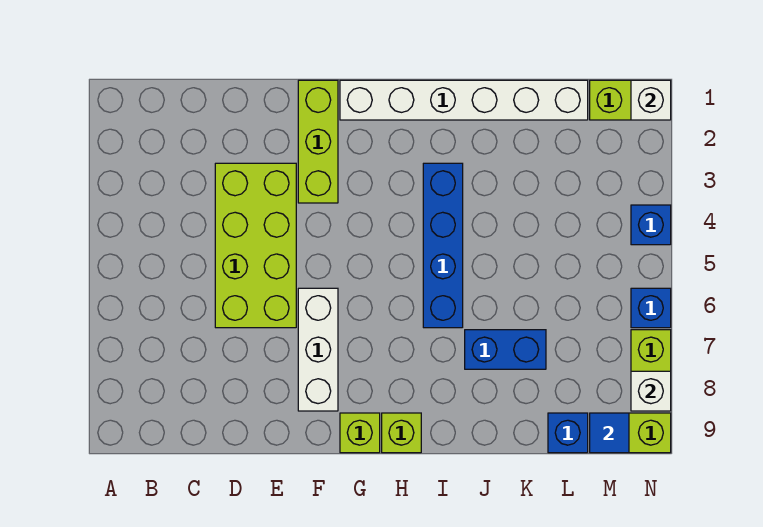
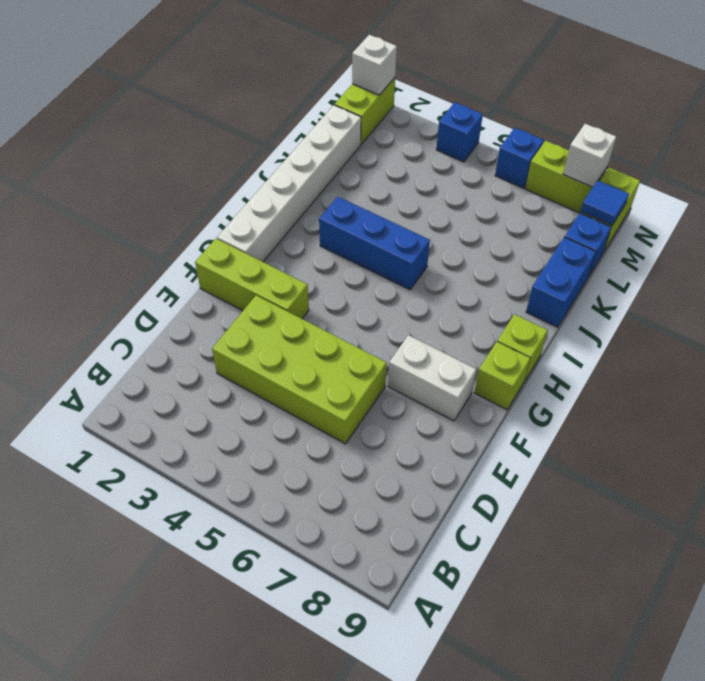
white brick F6:F8 level 1 -> white brick F7:F8 level 1
blue brick I3:I6 level 1 -> blue brick I3:I5 level 1
blue brick J7:K7 level 1 -> blue brick J9:K9 level 1

